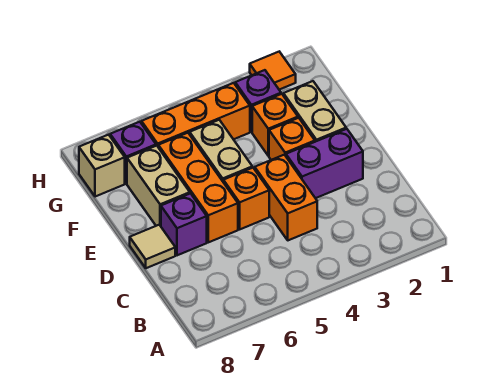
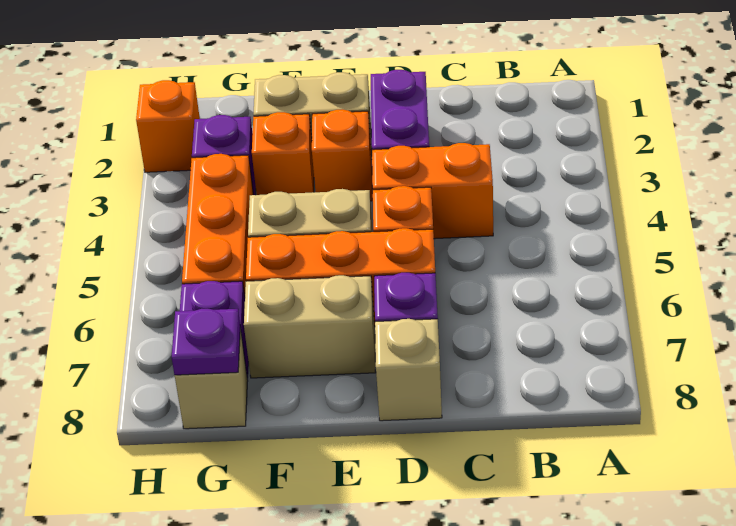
tan tile D8 level 1 -> tan brick D8 level 1
none -> purple plate G8 level 2
orange tile H2 level 1 -> orange brick H2 level 1

